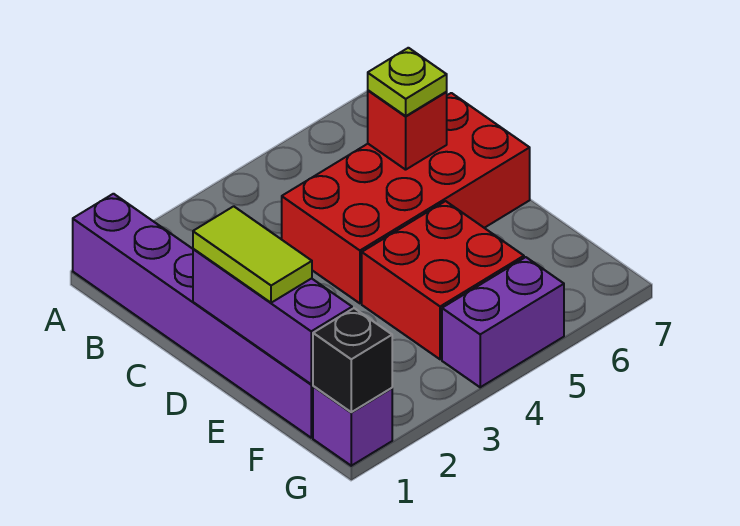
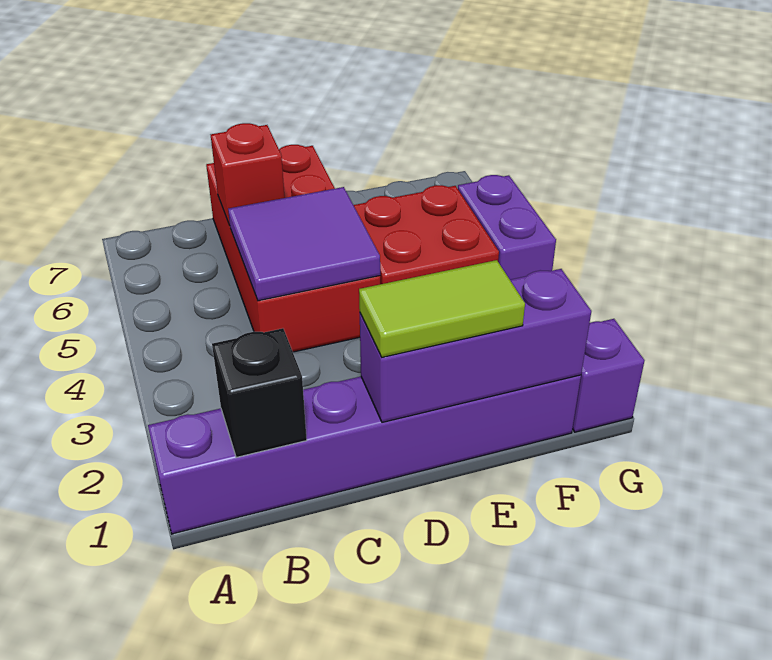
none -> purple tile C4:D5 level 2
lime plate C6 level 3 -> none
black brick G1 level 2 -> black brick B1 level 2

